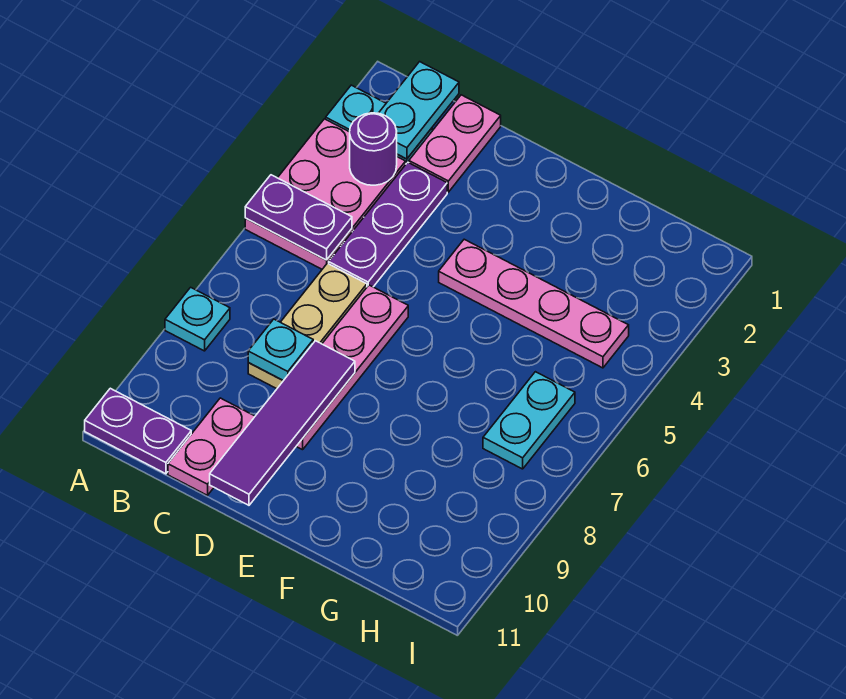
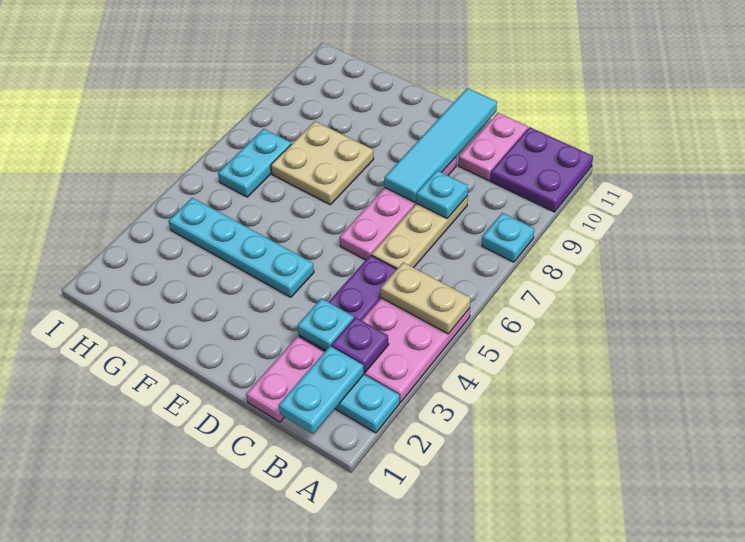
purple plate A5:B5 level 2 -> tan plate A5:B5 level 2
purple plate A11:B11 level 1 -> purple plate A10:B11 level 1
purple round brick B3 level 2 -> purple plate B3 level 2
none -> cyan plate C3 level 2
purple tile D8:D11 level 2 -> cyan tile D8:D11 level 2
pink plate E4:H4 level 1 -> cyan plate E4:H4 level 1
none -> tan plate F7:G8 level 1

